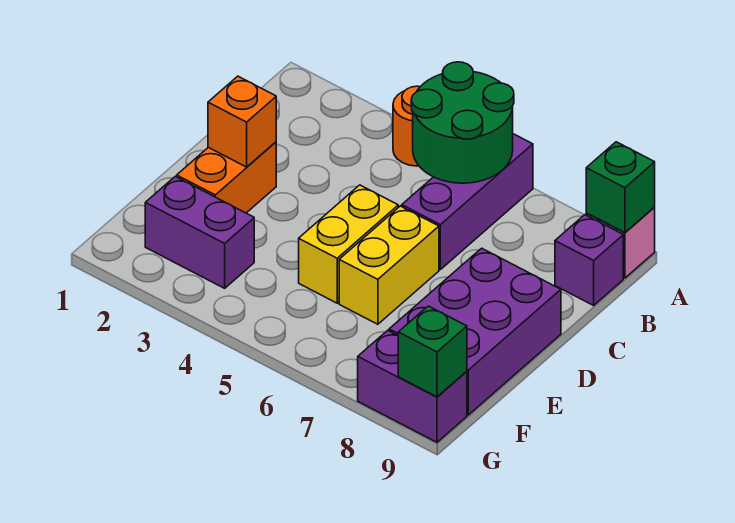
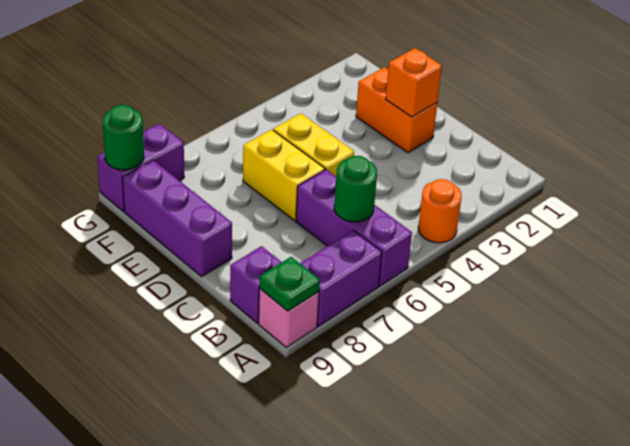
green round brick A5:B6 level 2 -> green round brick B6 level 2
green brick A9 level 2 -> green plate A9 level 2
purple brick D8:F9 level 1 -> purple brick D9:F9 level 1
purple brick F2:F3 level 1 -> purple brick A7:A8 level 1
green brick G9 level 2 -> green round brick G9 level 2

